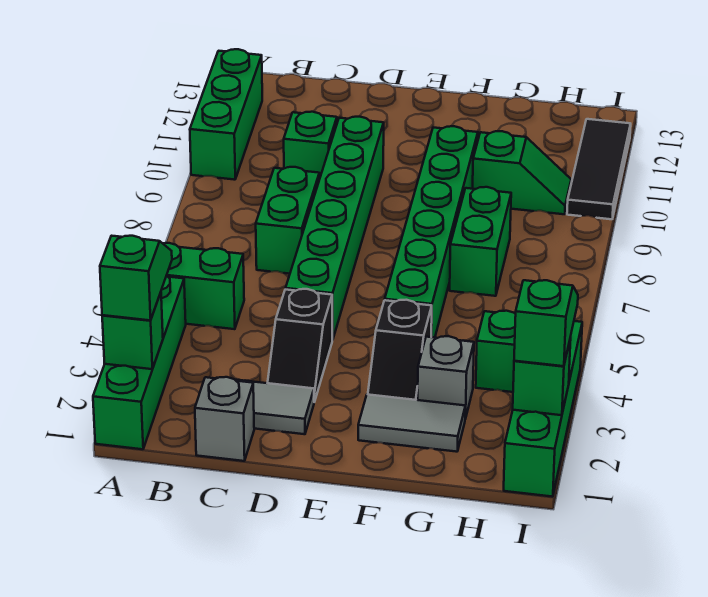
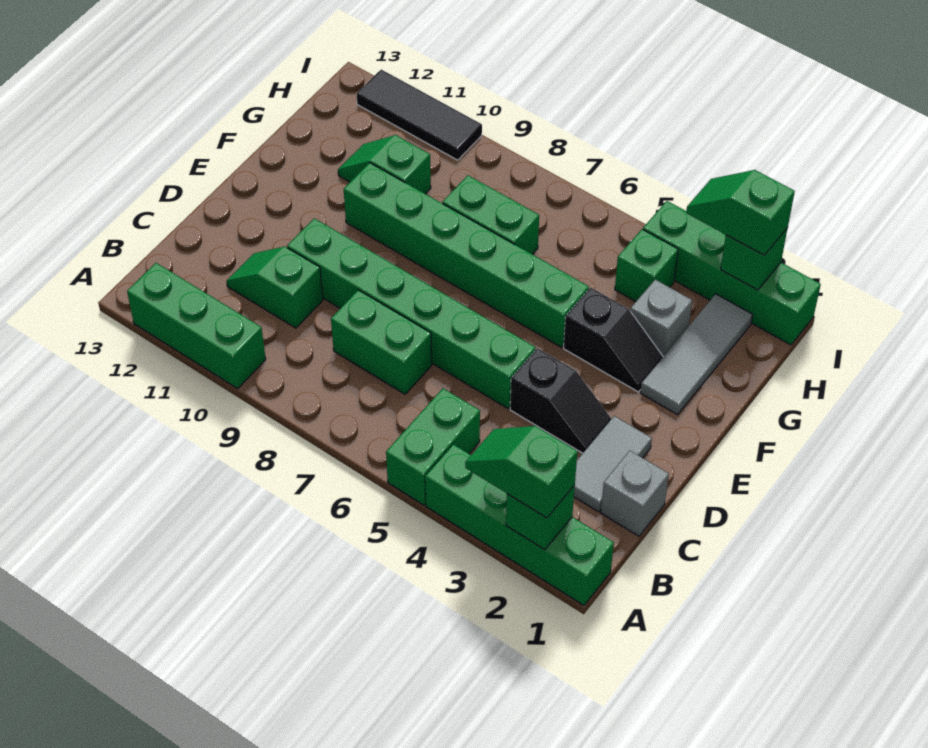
grey tile F2:G2 level 1 -> grey tile F2:H2 level 1
green slope G10:H10 level 1 top G -> green slope G10:G11 level 1 top 10

